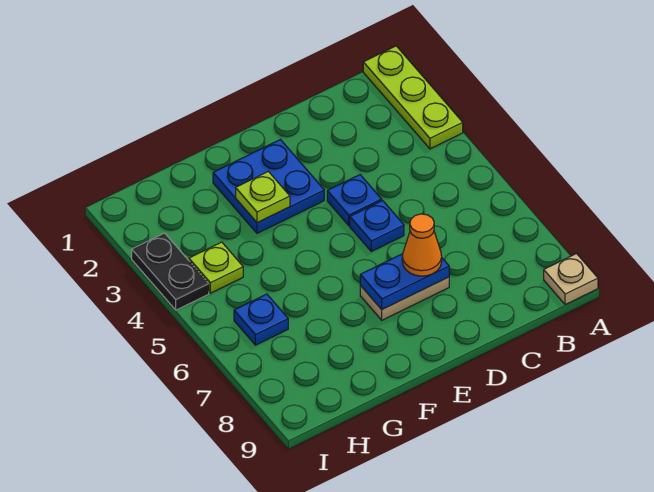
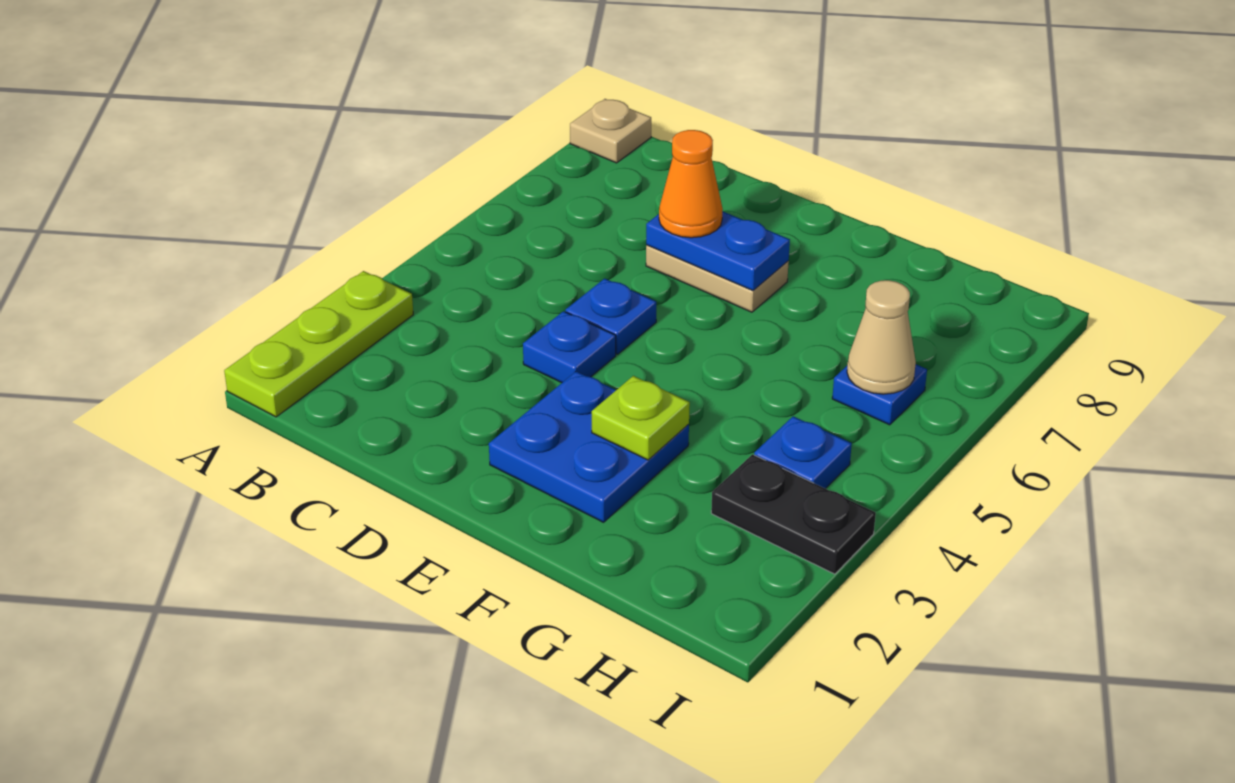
lime plate H4 level 1 -> blue plate H4 level 1
none -> tan cone H6 level 2
black plate I3:I4 level 1 -> black plate H3:I3 level 1

